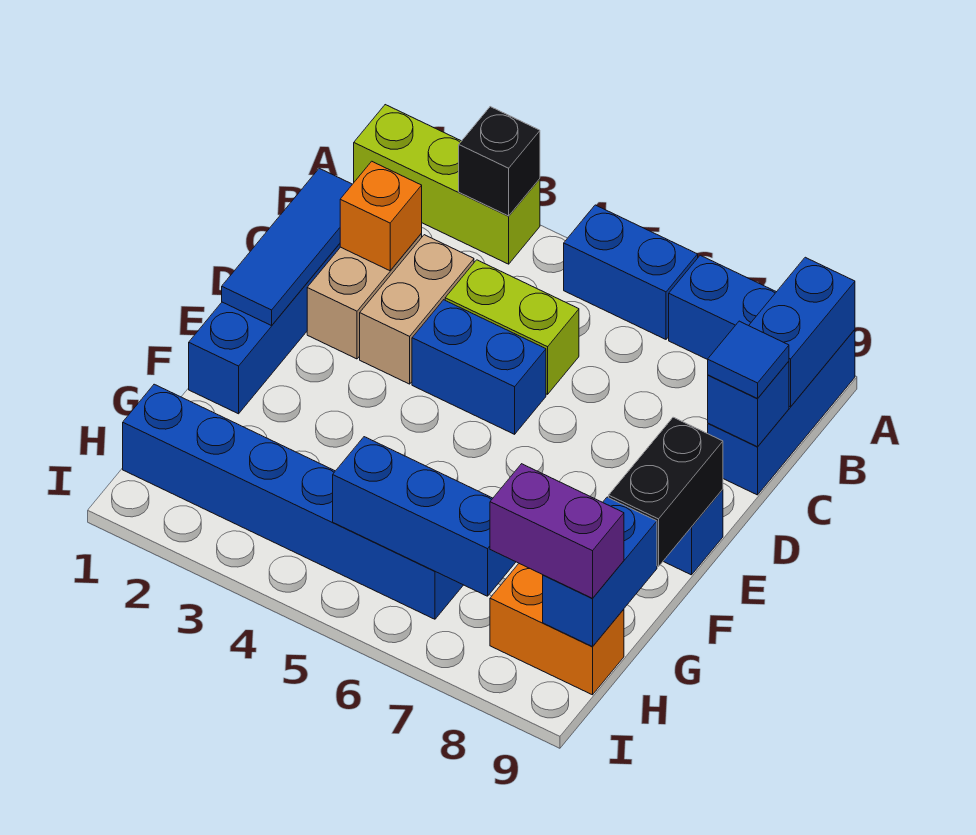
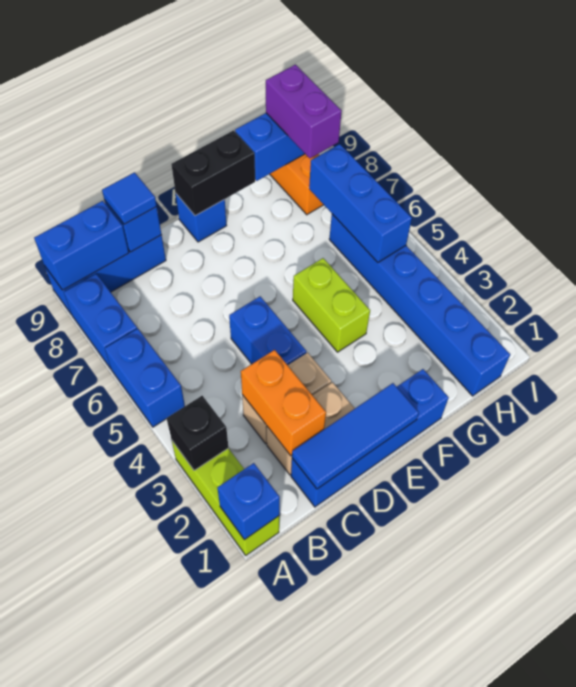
none -> blue brick A1 level 2
orange brick C2 level 2 -> orange brick C2:C3 level 2
lime brick C4:C5 level 1 -> lime brick F4:F5 level 1

